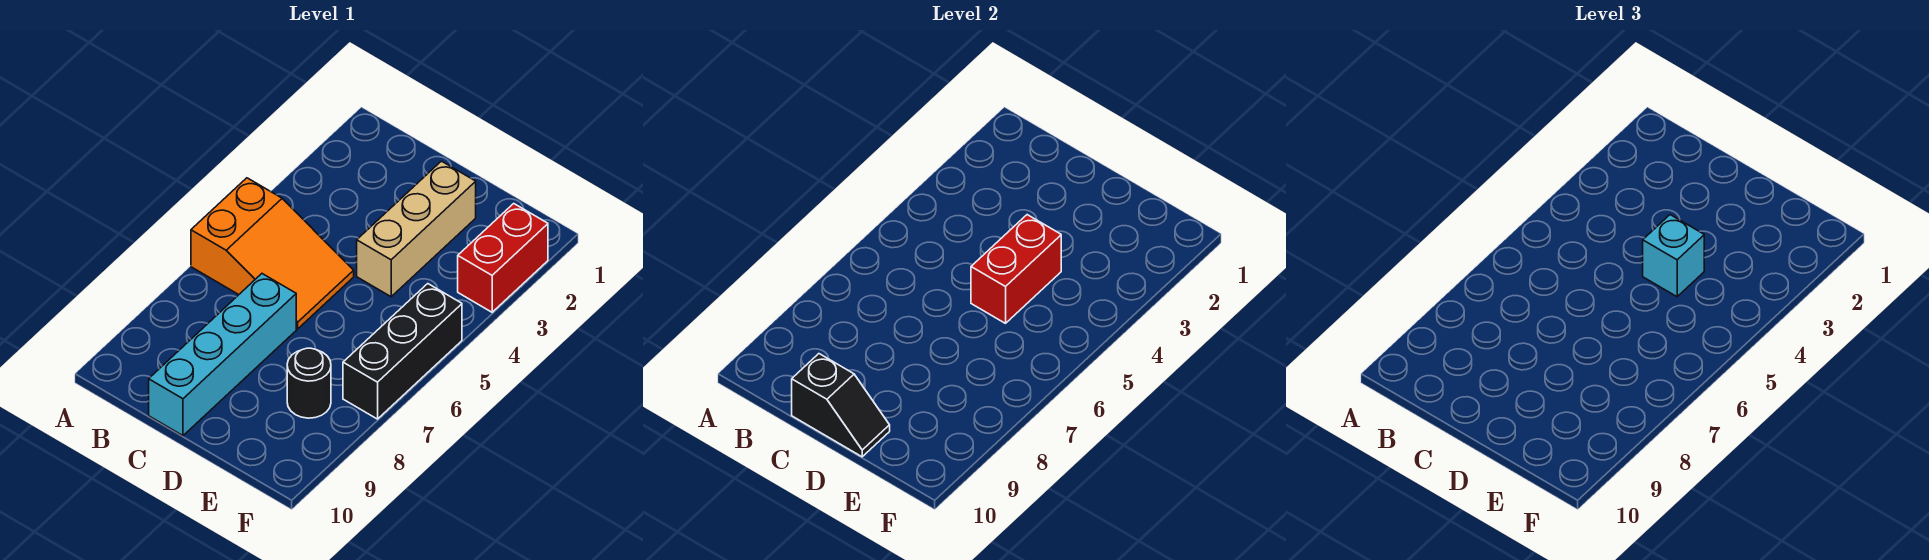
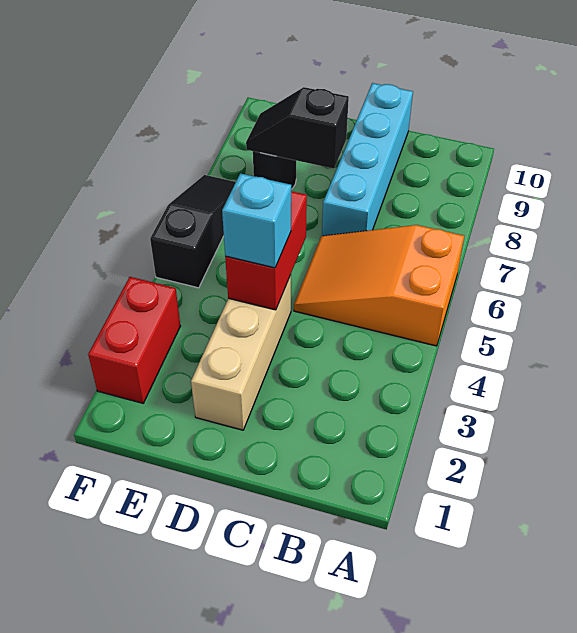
black slope C10:D10 level 2 top C -> black slope D8:E8 level 2 top D
black brick F5:F7 level 1 -> black slope F5:F7 level 1 top 5

